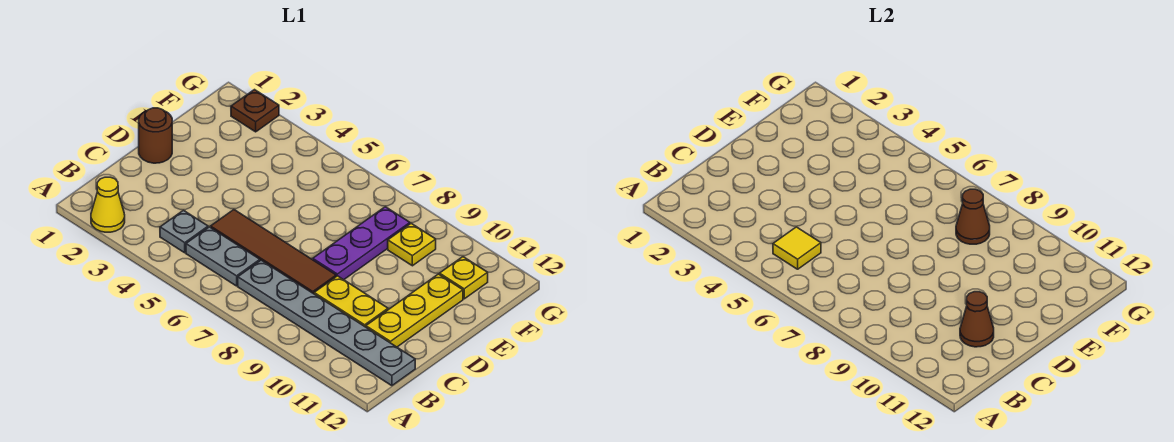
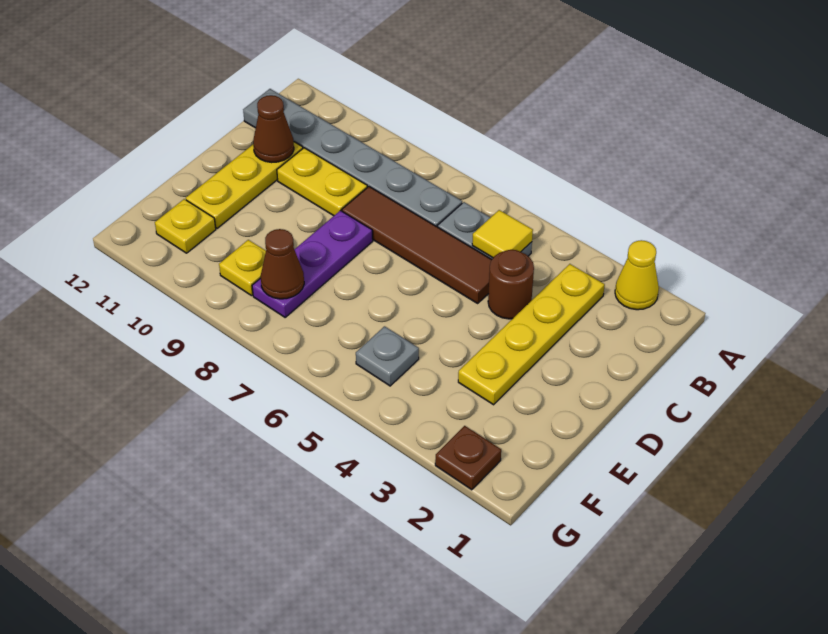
none -> yellow plate B3:E3 level 1
grey plate B4 level 1 -> grey plate F5 level 1
brown round brick D1 level 1 -> brown round brick C4 level 1

